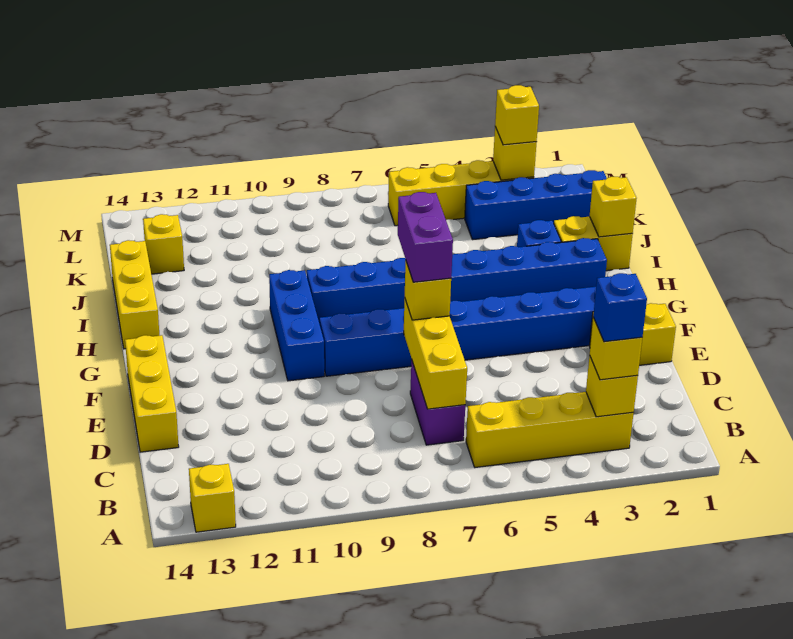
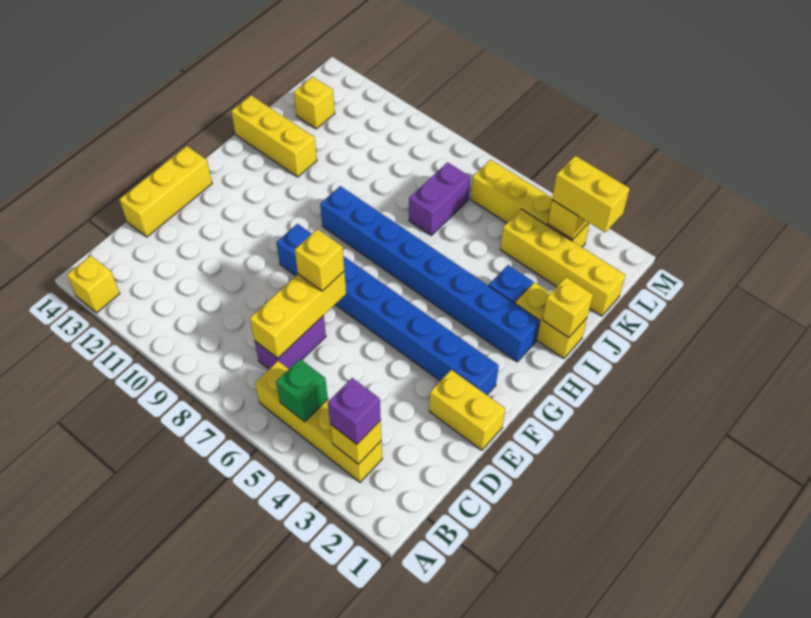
yellow brick B3 level 3 -> purple brick B3 level 3
blue brick B3 level 4 -> none
none -> green brick B5 level 2
purple brick E7:F7 level 4 -> purple brick J7:K7 level 1
blue brick F10:H10 level 1 -> none
yellow brick H14:J14 level 1 -> yellow brick I12:I14 level 1
blue brick K1:K4 level 1 -> yellow brick K1:K4 level 1
yellow brick L3 level 3 -> yellow brick L2:L3 level 3

